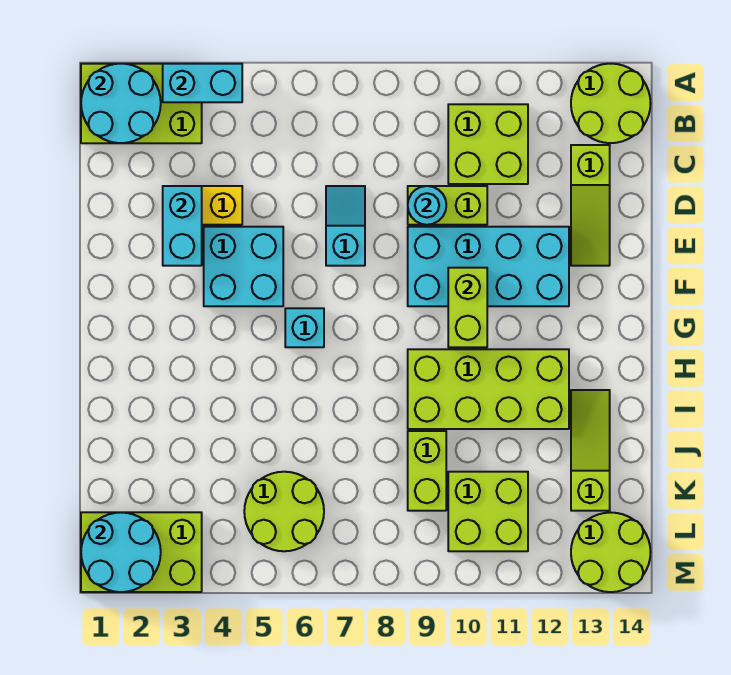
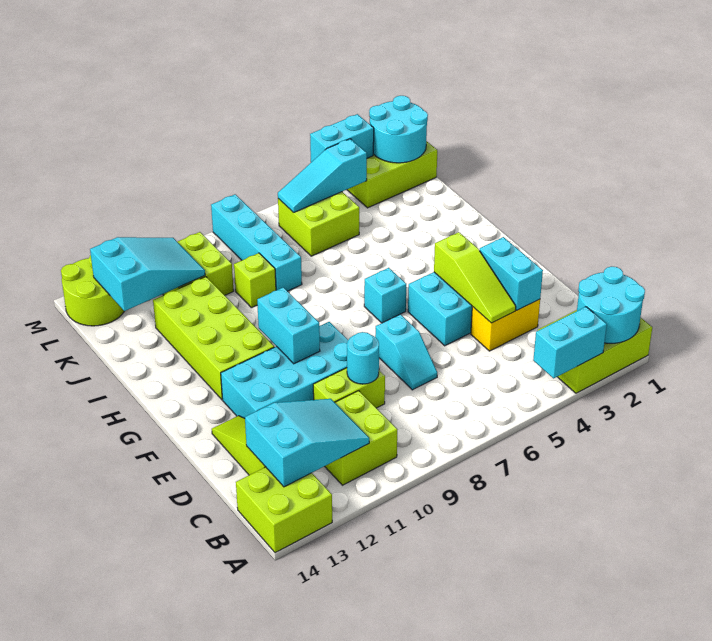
lime round brick A13:B14 level 1 -> lime brick A13:B14 level 1
none -> cyan slope B11:C13 level 2 top 13
lime brick F10:G10 level 2 -> cyan brick F10:G10 level 2
lime brick H9:I12 level 1 -> lime brick G11:J12 level 1
lime slope I13:K13 level 1 top K -> lime slope D4:F4 level 2 top F
none -> cyan brick J8:M8 level 1
lime brick J9:K9 level 1 -> lime brick J9 level 1
lime round brick K5:L6 level 1 -> lime brick K5:L6 level 1
none -> cyan slope K11:L13 level 2 top 13
none -> cyan slope L4:L6 level 2 top 4
none -> cyan brick M3:M4 level 2

